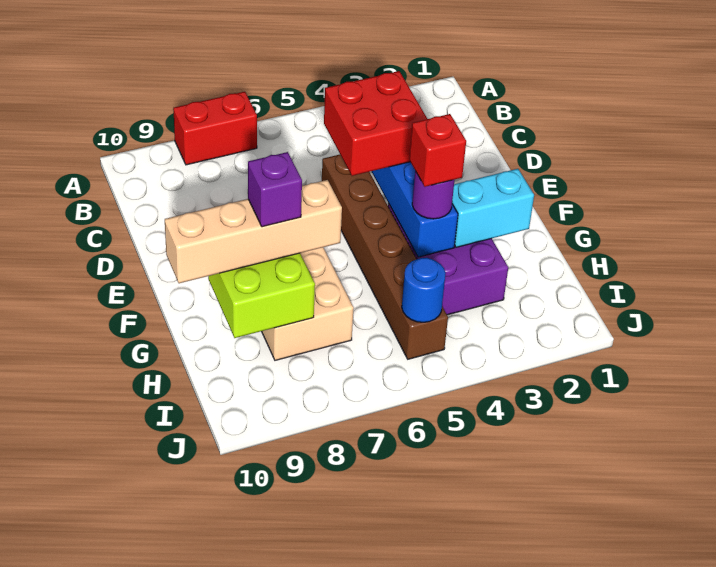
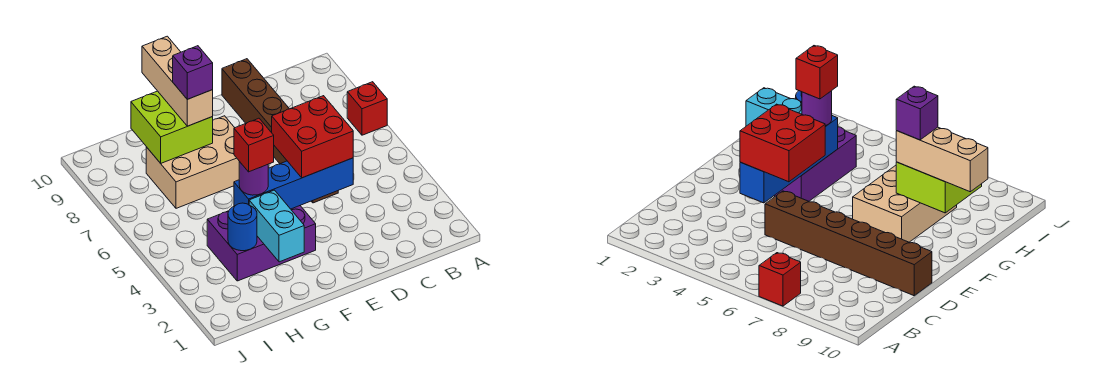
red brick A7:A8 level 1 -> red brick A7 level 1
brown brick D5:I5 level 1 -> brown brick D5:D10 level 1
tan brick G7:G10 level 3 -> tan brick G8:G10 level 3
blue round brick I5 level 2 -> blue round brick H3 level 2

